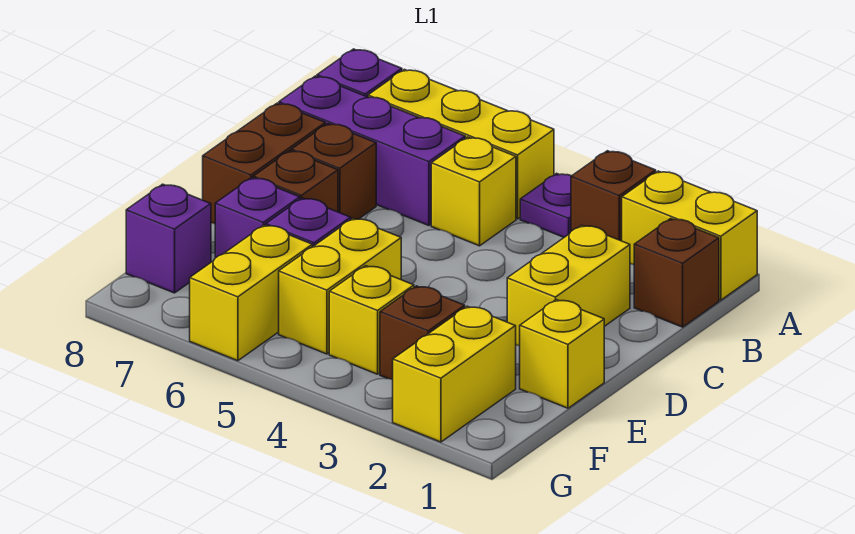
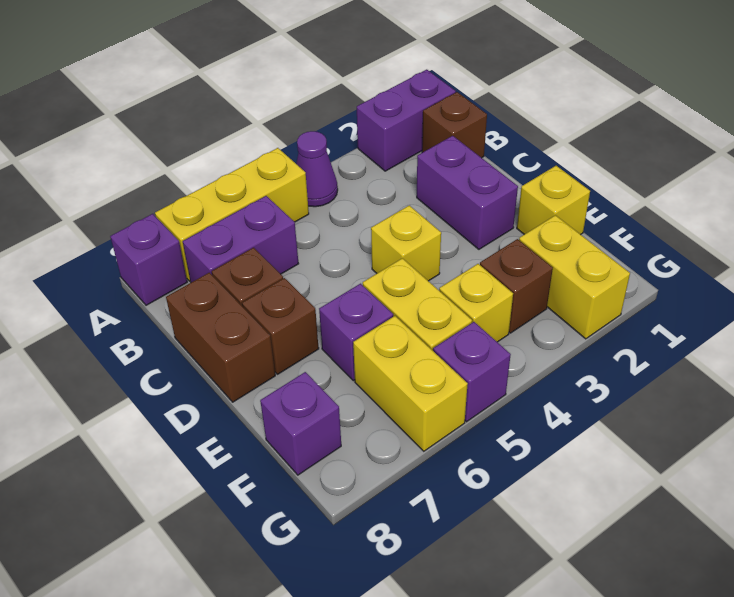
yellow brick A1:A2 level 1 -> purple brick A1:A2 level 1
brown brick A3 level 1 -> none
purple plate A4 level 1 -> purple cone A4 level 1
yellow brick B5 level 1 -> yellow brick D4 level 1
purple brick B6:B8 level 1 -> purple brick B6:B7 level 1
yellow brick C2:D2 level 1 -> purple brick C2:D2 level 1
purple brick E7 level 1 -> purple brick G5 level 1

